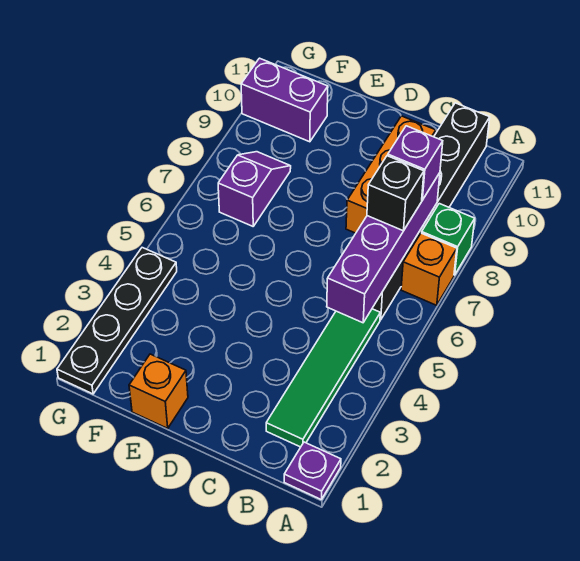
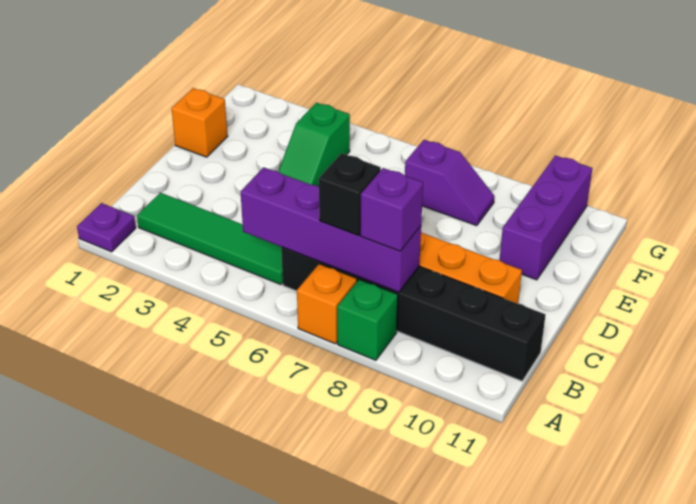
none -> green slope E4:F4 level 1 top F
purple brick F10:G10 level 1 -> purple brick E10:G10 level 1
black plate G1:G4 level 1 -> none

